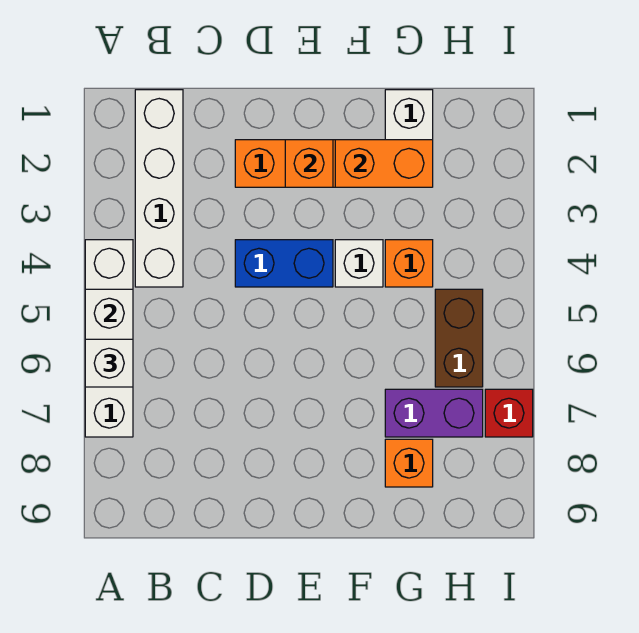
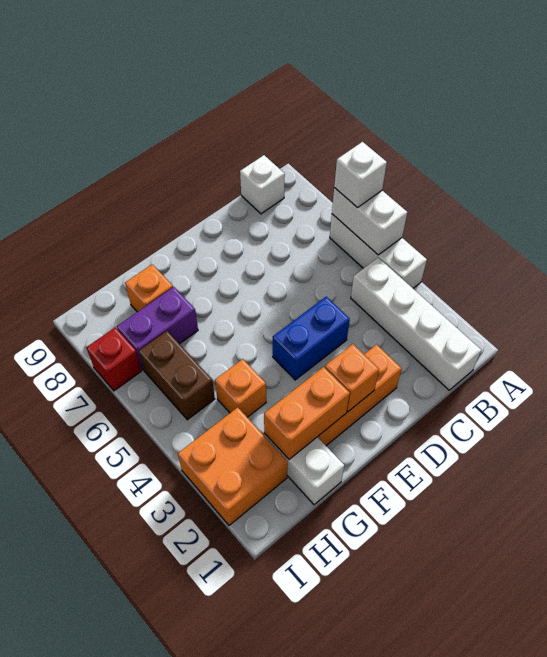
white brick A4:A7 level 1 -> white brick A4:A6 level 1
white brick F4 level 1 -> white brick B9 level 1
none -> orange brick H2:I3 level 1

